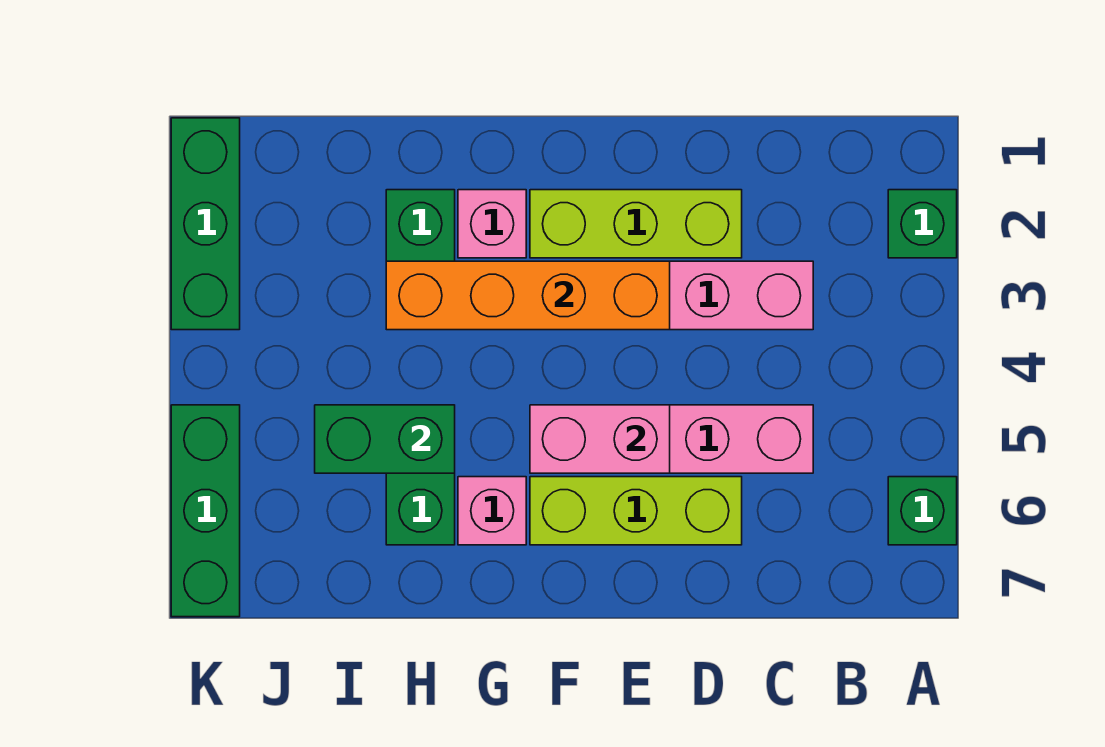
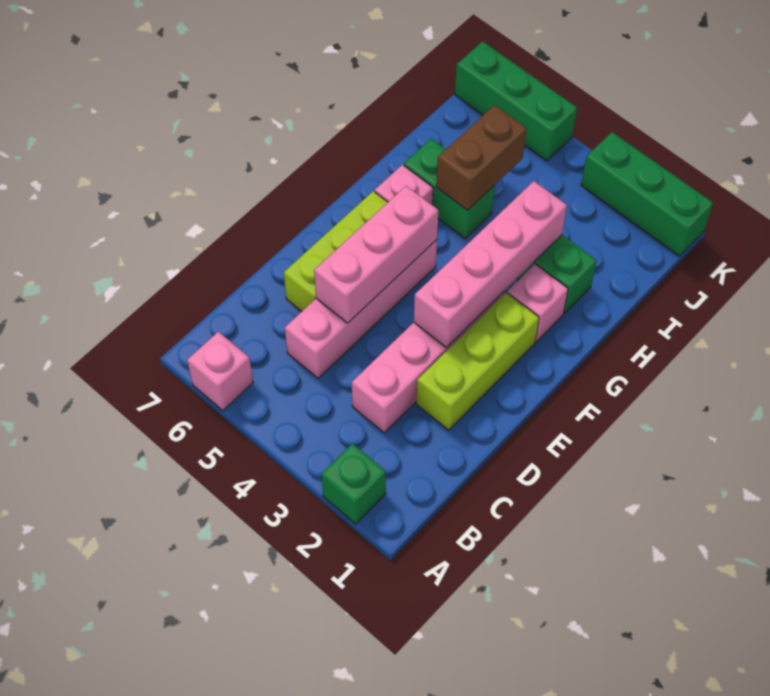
green brick A6 level 1 -> pink brick A6 level 1
orange brick E3:H3 level 2 -> pink brick E3:H3 level 2
pink brick E5:F5 level 2 -> pink brick D5:F5 level 2
green brick H5:I5 level 2 -> brown brick H5:I5 level 2

